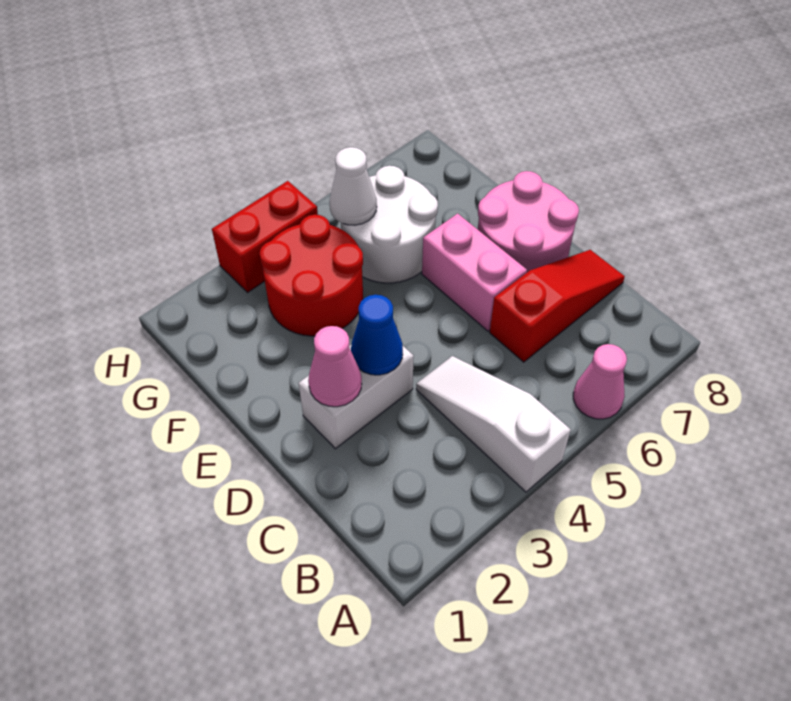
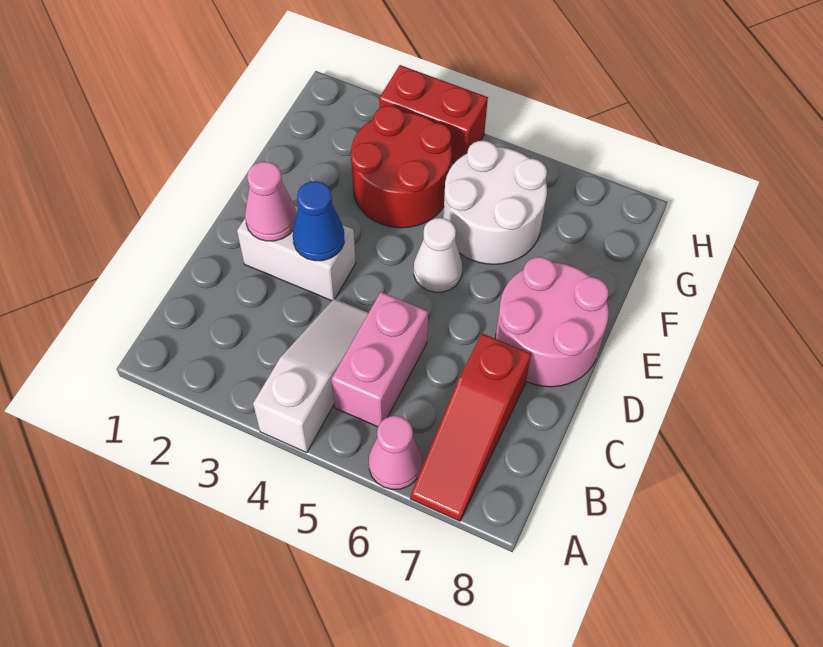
red slope C6:C8 level 1 top 6 -> red slope A7:C7 level 1 top C
pink brick D6:E6 level 1 -> pink brick B5:C5 level 1
white cone G5 level 2 -> white cone E5 level 1

